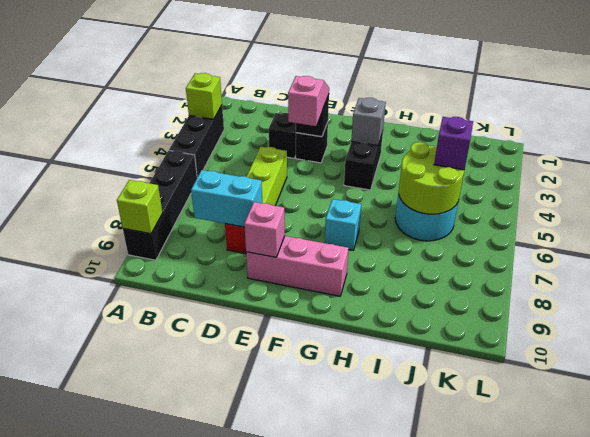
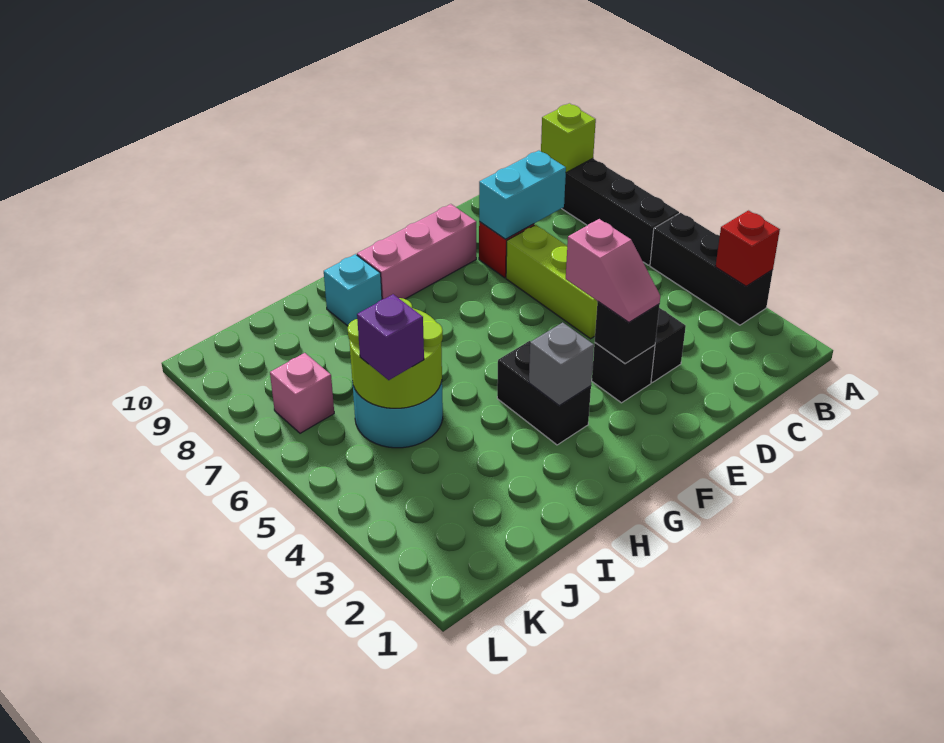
lime brick A3 level 2 -> red brick A3 level 2
pink brick E9 level 2 -> pink brick K7 level 1
cyan brick G7 level 1 -> cyan brick H9 level 1

